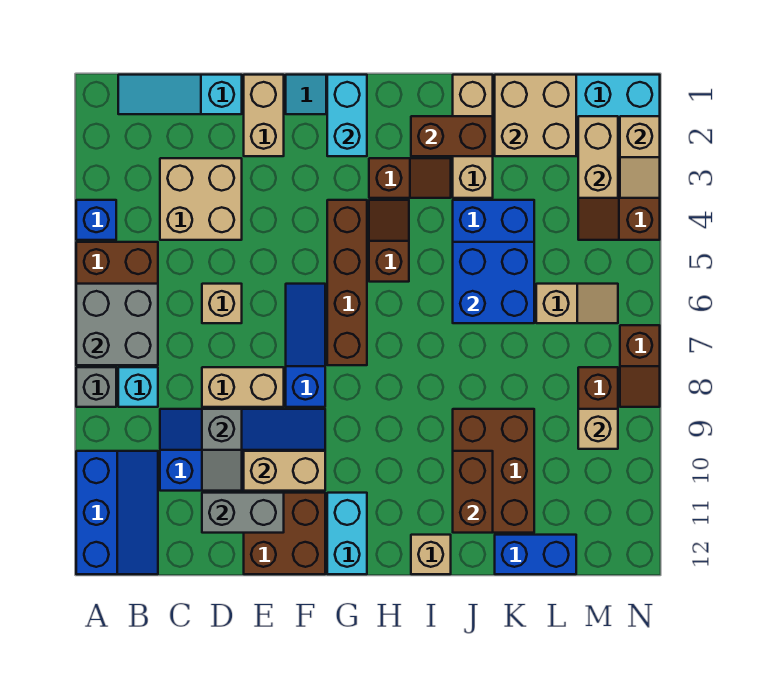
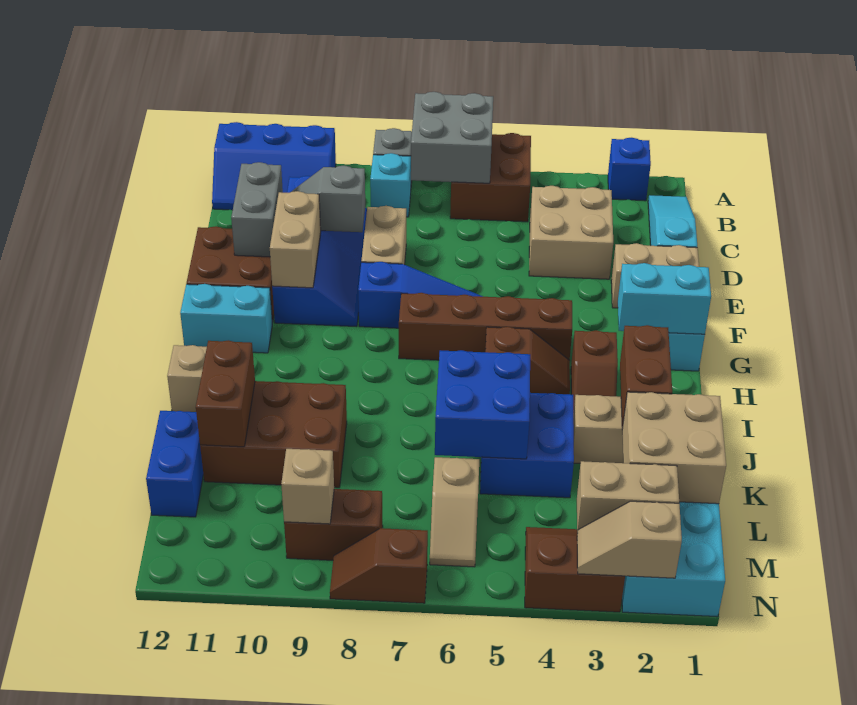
blue brick A4 level 1 -> blue brick A2 level 1
tan brick D6 level 1 -> none
brown brick J10:J11 level 2 -> brown brick J11:K11 level 2

